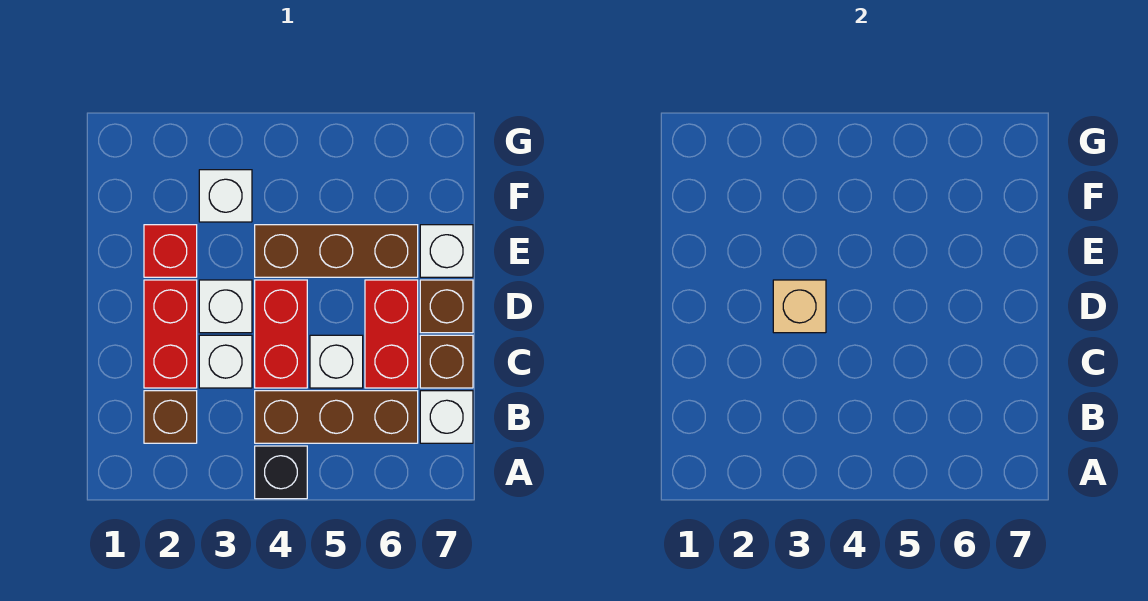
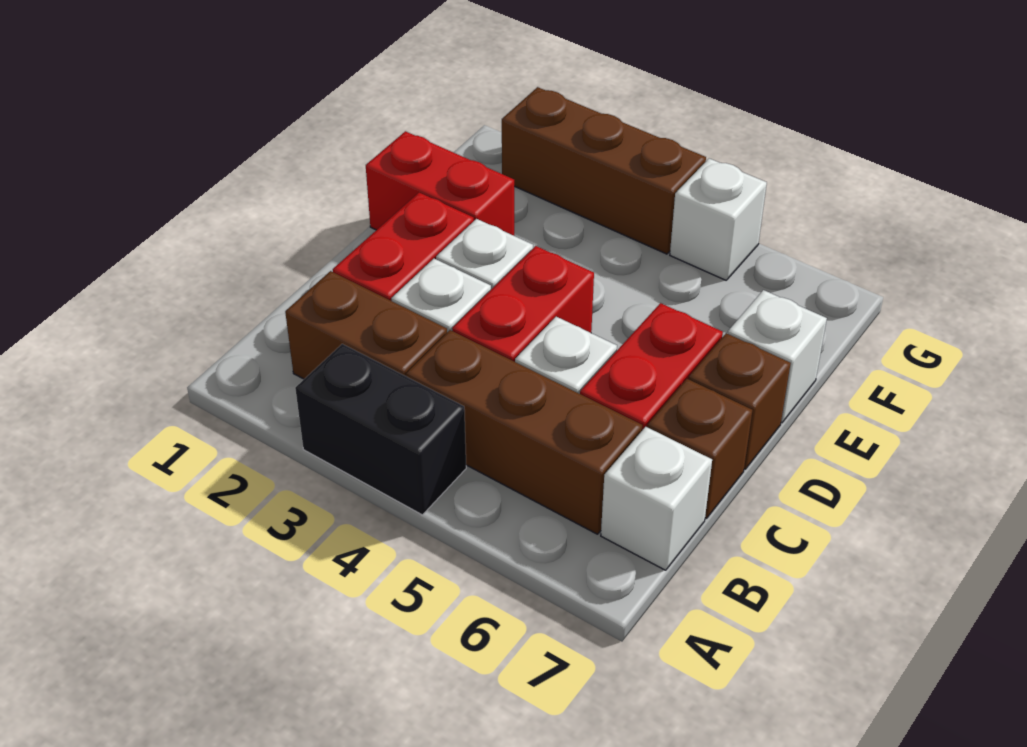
black brick A4 level 1 -> black brick A3:A4 level 1
brown brick B2 level 1 -> brown brick B2:B3 level 1
tan brick D3 level 2 -> none
red brick E2 level 1 -> red brick E1:E2 level 1
brown brick E4:E6 level 1 -> brown brick G2:G4 level 1
white brick F3 level 1 -> white brick G5 level 1

